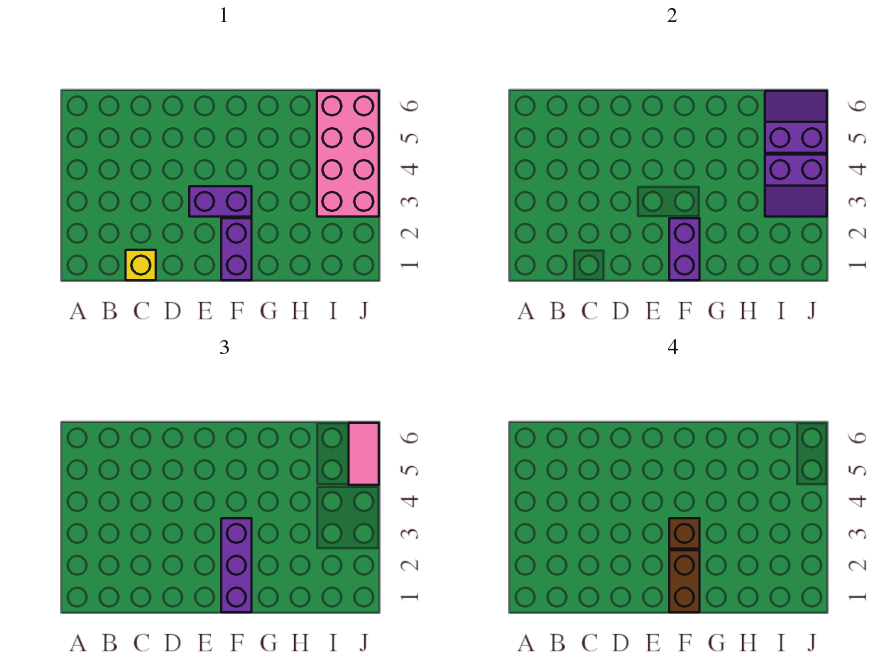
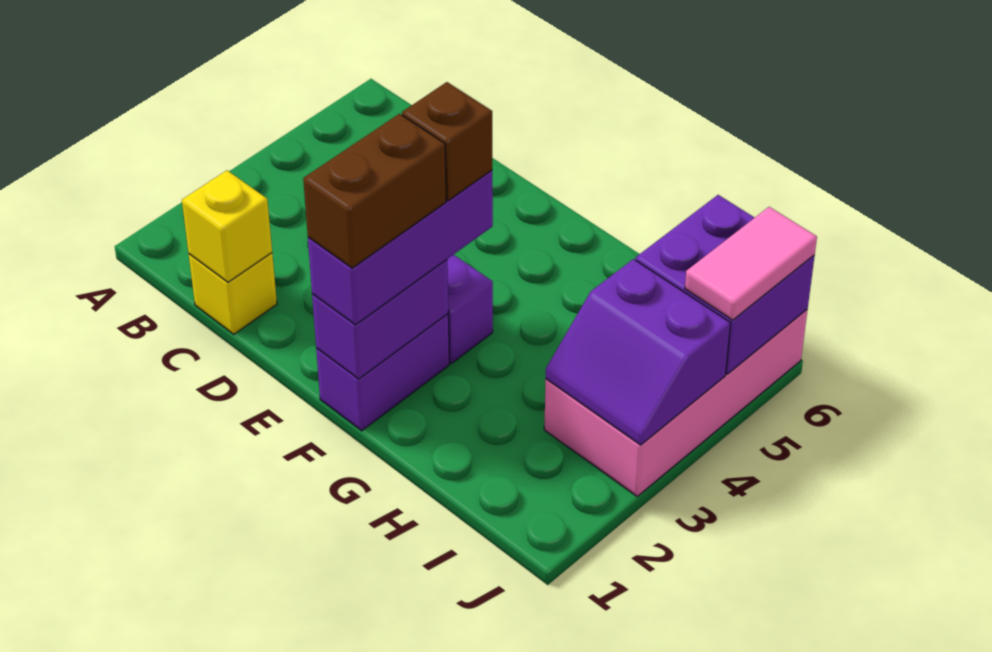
none -> yellow brick C1 level 2
purple slope I5:J6 level 2 top 5 -> purple brick I5:J6 level 2

